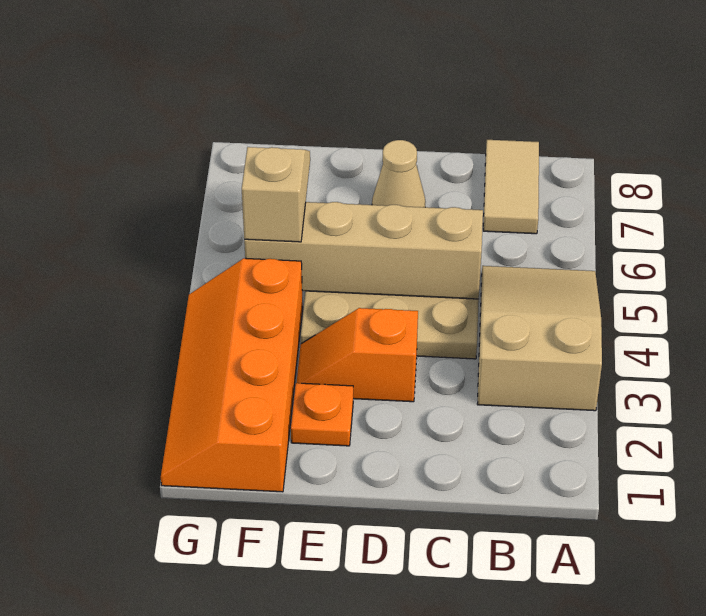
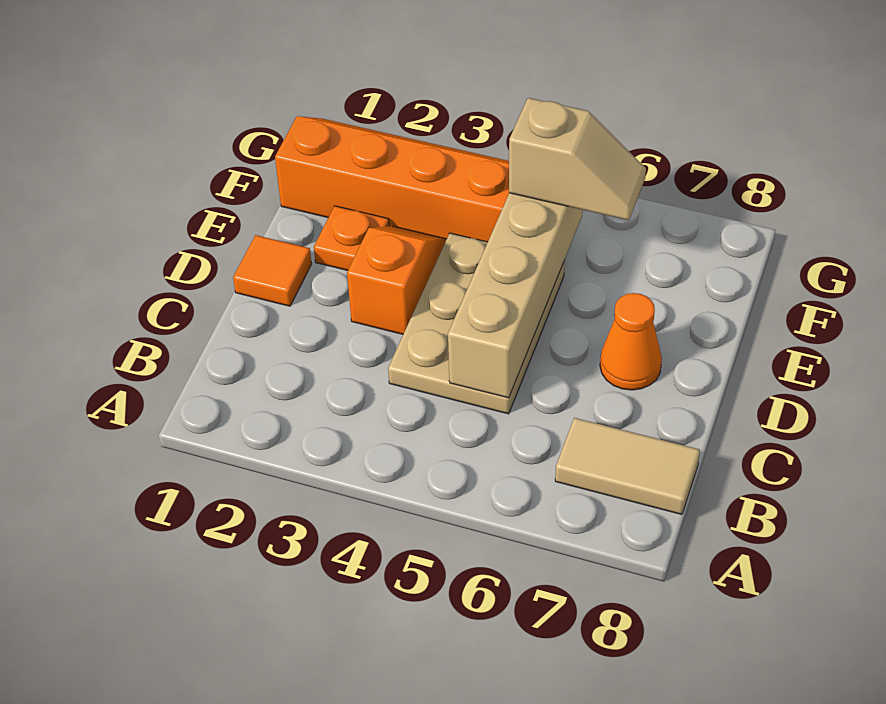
tan slope A3:B5 level 1 top 3 -> none
none -> orange tile D1 level 1
tan cone D7 level 1 -> orange cone D7 level 1

